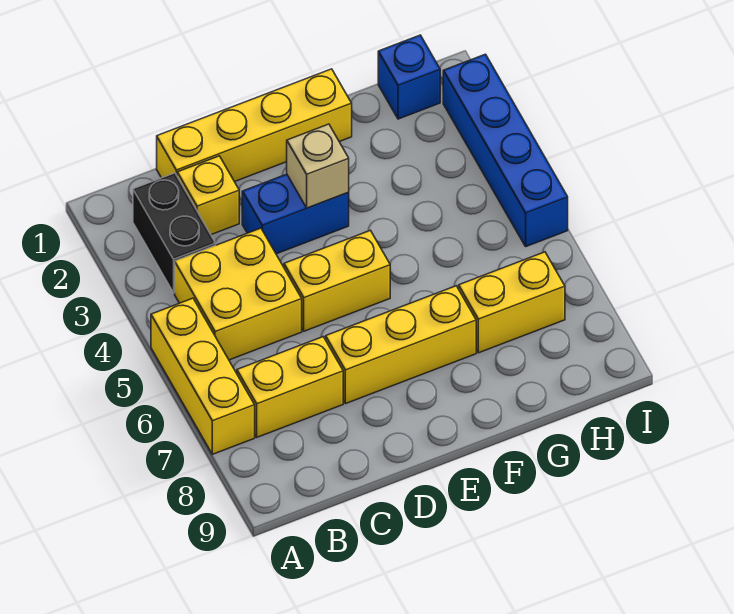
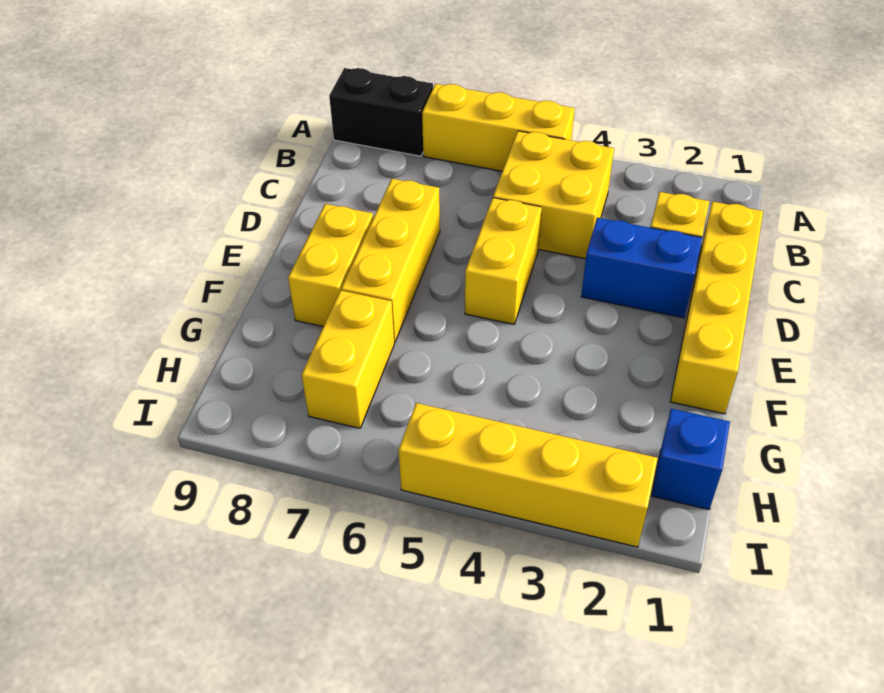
black brick B2:B3 level 1 -> black brick A8:A9 level 1
yellow brick B7:C7 level 1 -> yellow brick E8:F8 level 1
blue brick D3:E3 level 1 -> blue brick D2:D3 level 1
tan brick E3 level 2 -> none
blue brick I2:I5 level 1 -> yellow brick I2:I5 level 1

